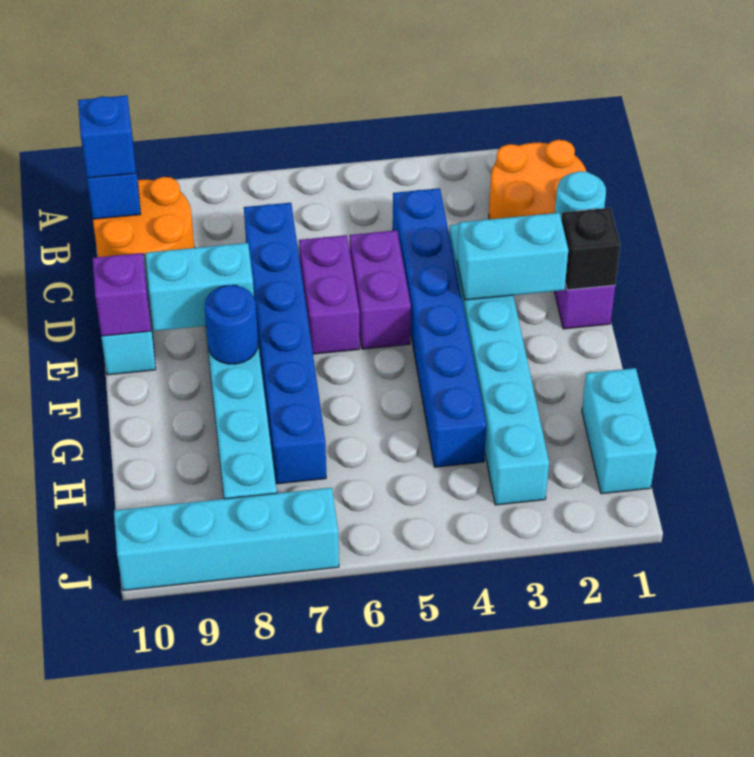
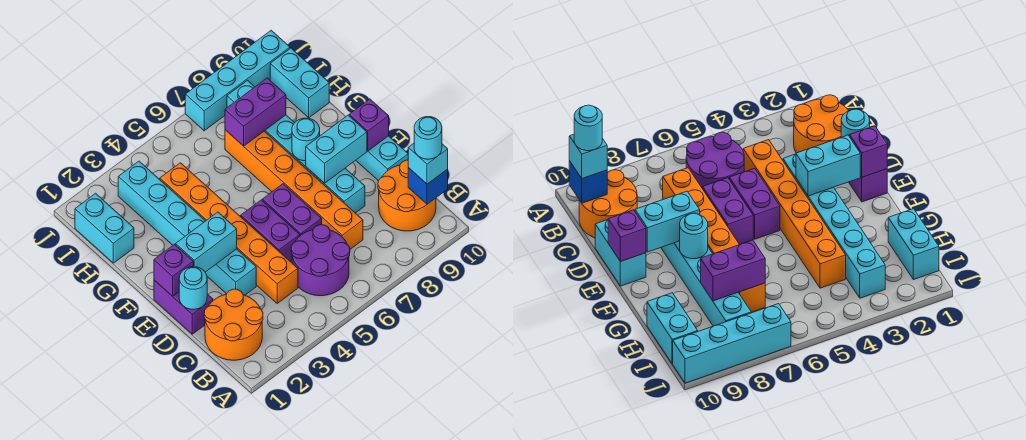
none -> purple round brick B5:C6 level 1
blue brick B10 level 3 -> cyan brick B10 level 3
none -> cyan round brick B10 level 4
blue brick C4:H4 level 1 -> orange brick C4:H4 level 1
blue brick C7:H7 level 1 -> orange brick C7:H7 level 1
black brick E1 level 2 -> purple brick E1 level 2
blue round brick F8 level 2 -> cyan round brick F8 level 2
none -> purple brick H7:H8 level 2
none -> cyan brick H10:I10 level 1

